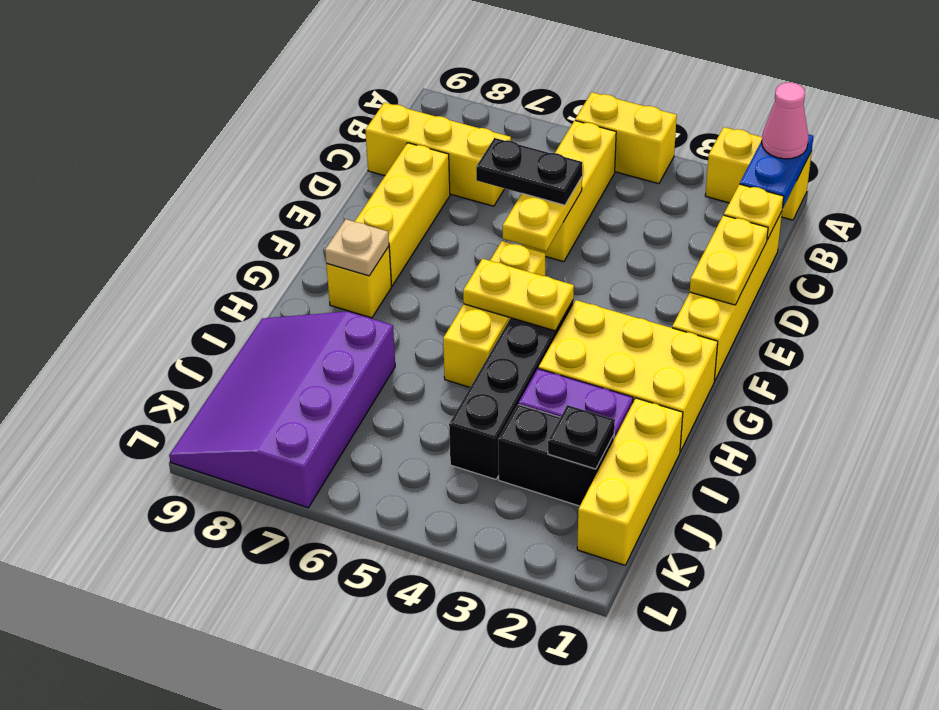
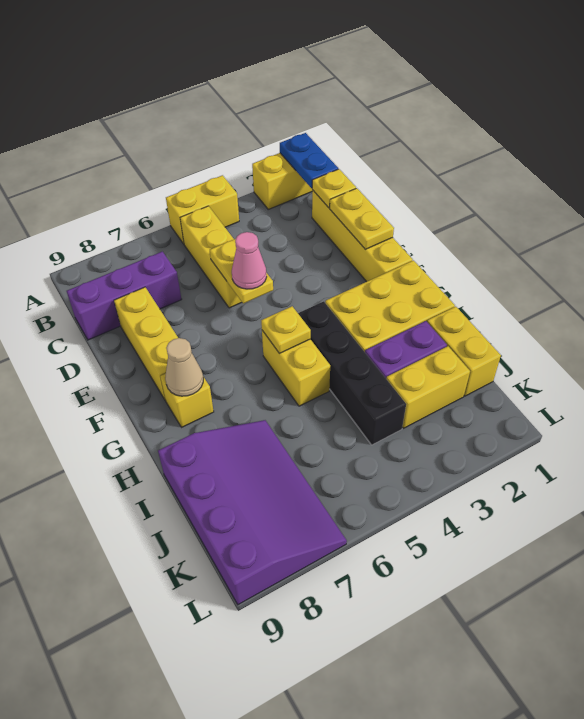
pink cone A1 level 3 -> pink cone E5 level 3
yellow brick C7:C9 level 1 -> purple brick C7:C9 level 1
black plate D5:D6 level 3 -> none
yellow brick F5:H5 level 1 -> yellow brick G5:H5 level 1
yellow plate G4:G5 level 2 -> yellow plate G5 level 2
tan plate G8 level 2 -> tan cone G8 level 2
yellow brick I1:K1 level 1 -> yellow brick I1:J1 level 1
purple slope I7:L9 level 1 top 7 -> purple slope I7:L9 level 1 top 9
black brick J2:J3 level 1 -> yellow brick J2:J3 level 1
black plate J2 level 2 -> none

